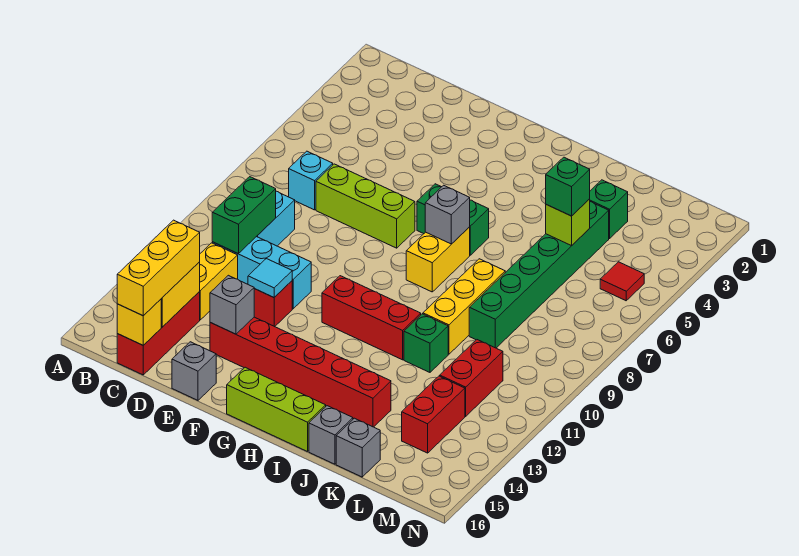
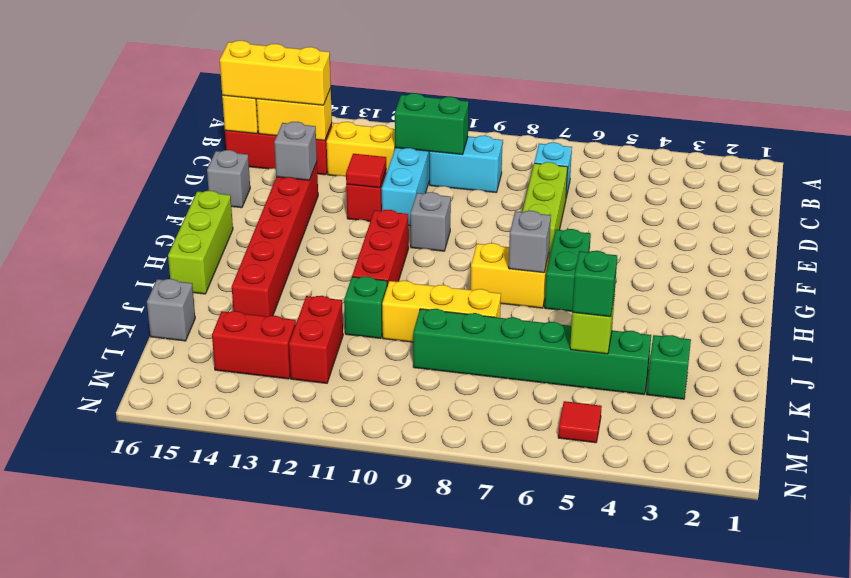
cyan tile E12 level 2 -> red tile E12 level 2
grey brick J16 level 1 -> grey brick F10 level 1
red brick L11:L12 level 1 -> red brick K12:L12 level 1

